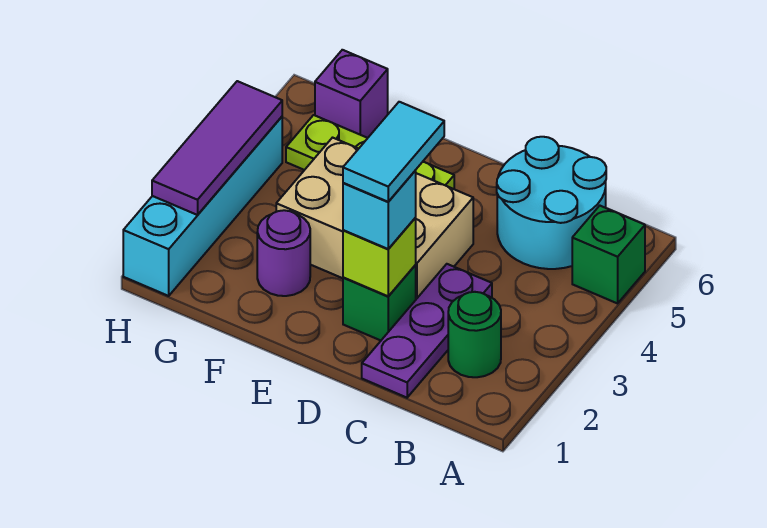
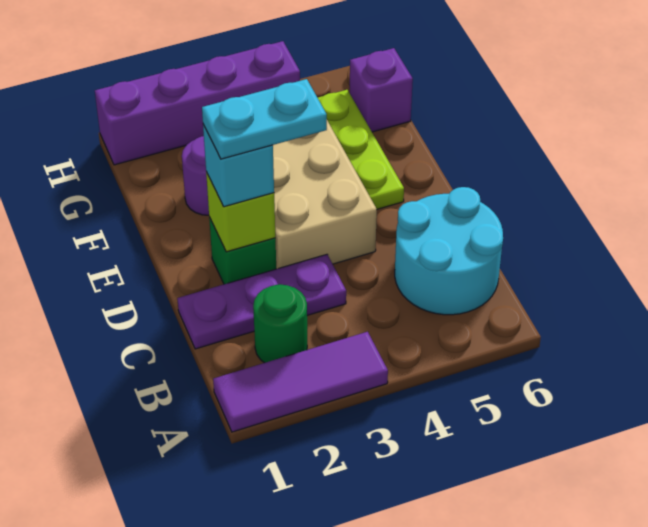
green brick A5 level 1 -> none
cyan tile D2:D3 level 4 -> cyan plate D2:D3 level 4
cyan brick H1:H4 level 1 -> purple brick H1:H4 level 1
purple tile H2:H4 level 2 -> purple tile A1:A3 level 1

